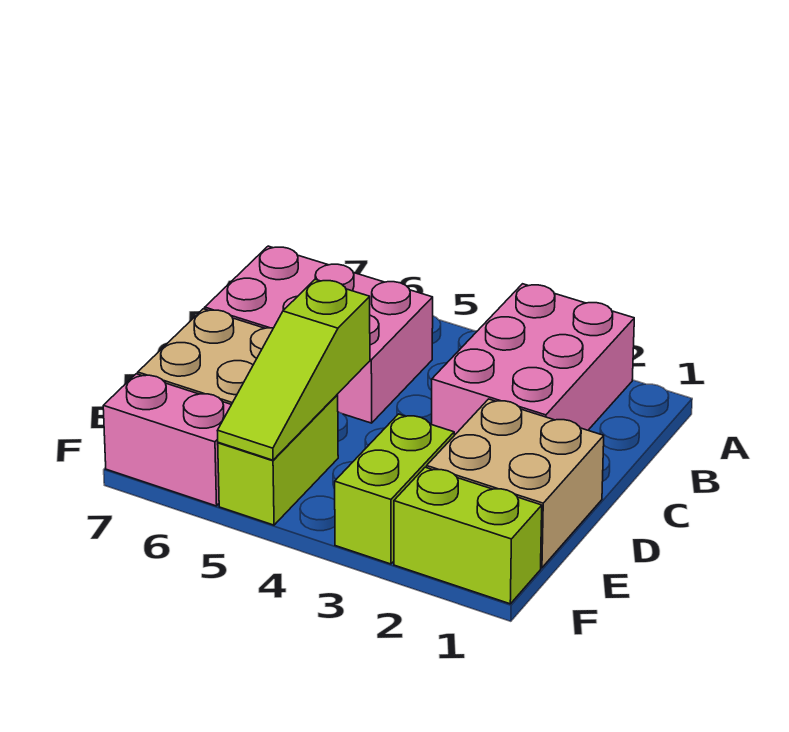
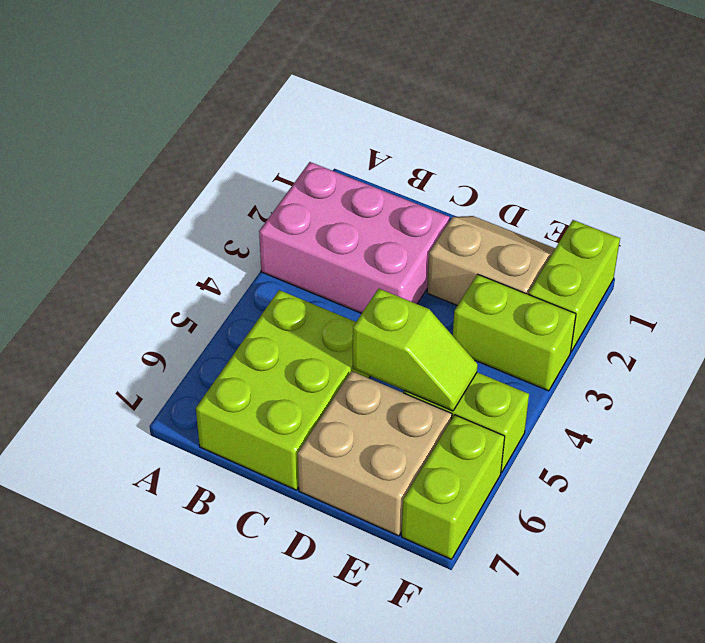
pink brick B5:C7 level 1 -> lime brick B5:C7 level 1
tan brick D1:E2 level 1 -> tan slope D1:E2 level 1 top 2
lime slope D5:F5 level 2 top D -> lime slope D5:E5 level 2 top D
pink brick F6:F7 level 1 -> lime brick F6:F7 level 1

